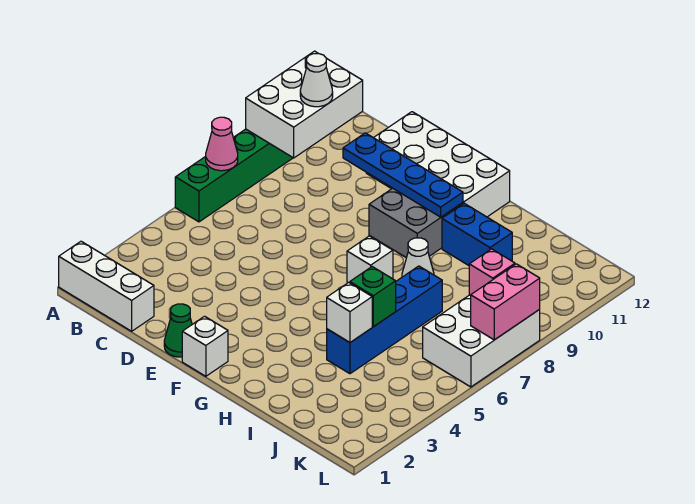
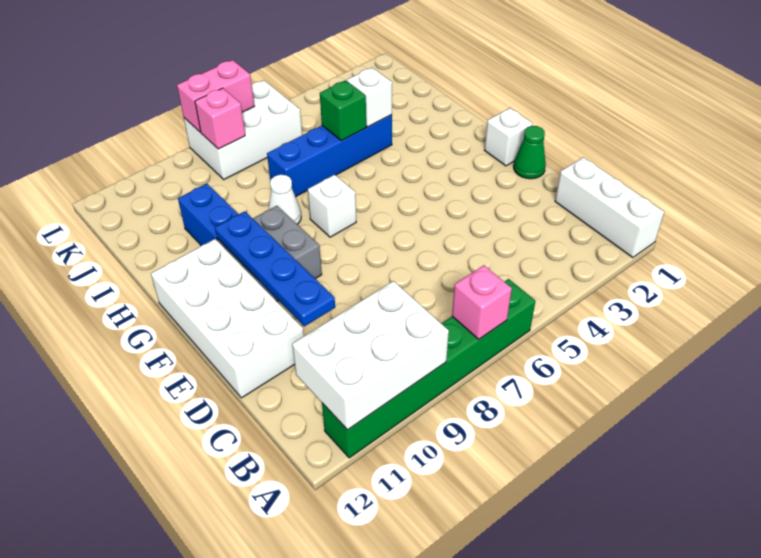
pink cone A7 level 2 -> pink brick A7 level 2
white cone B10 level 3 -> none

